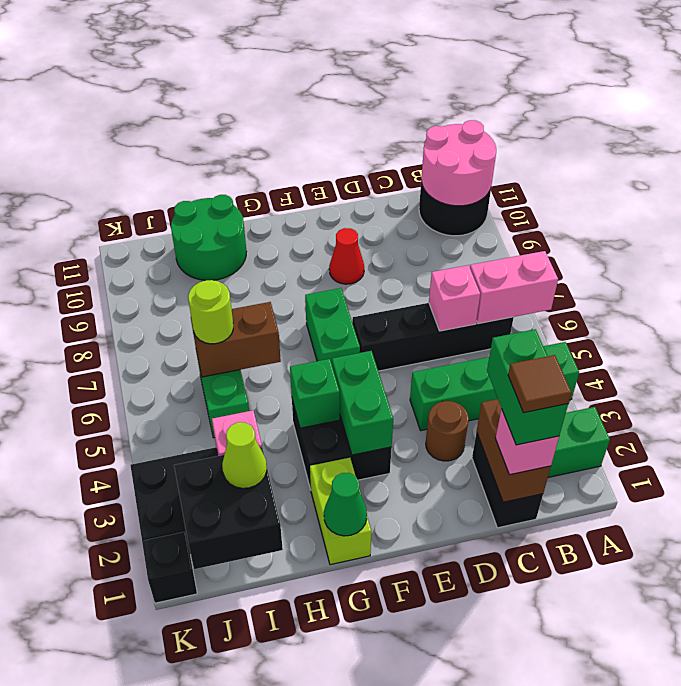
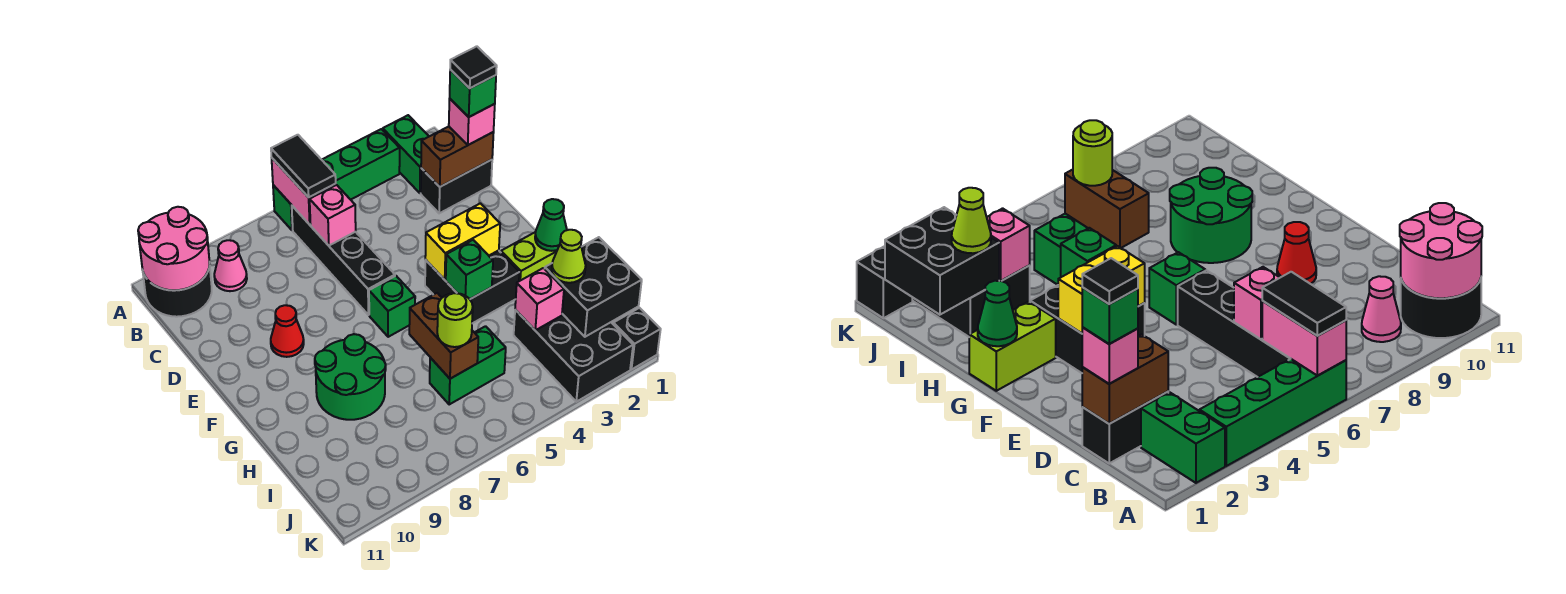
green brick A4:D4 level 1 -> green brick A3:A6 level 1
none -> black tile A6:B6 level 3
none -> pink cone B9 level 1
green brick C1:C2 level 4 -> green brick C1 level 4
brown tile C1 level 5 -> black tile C1 level 5
brown round brick D3 level 1 -> none
green brick F3:F4 level 2 -> yellow brick F3:F4 level 2
green brick F6:F7 level 1 -> green brick F6 level 1
green round brick H10:I11 level 1 -> green round brick G8:H9 level 1

